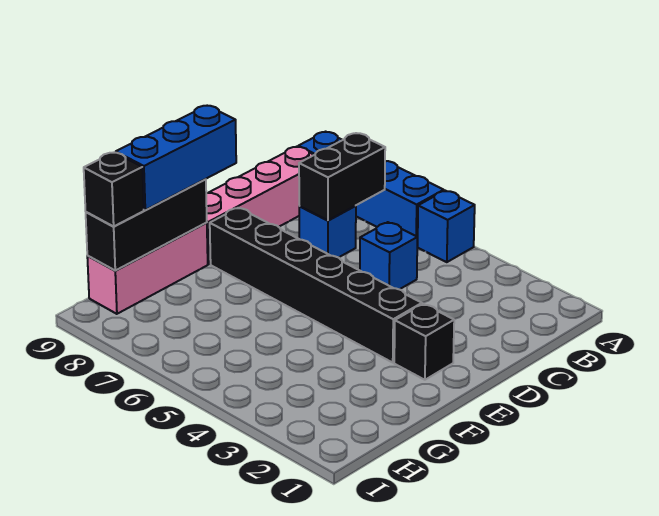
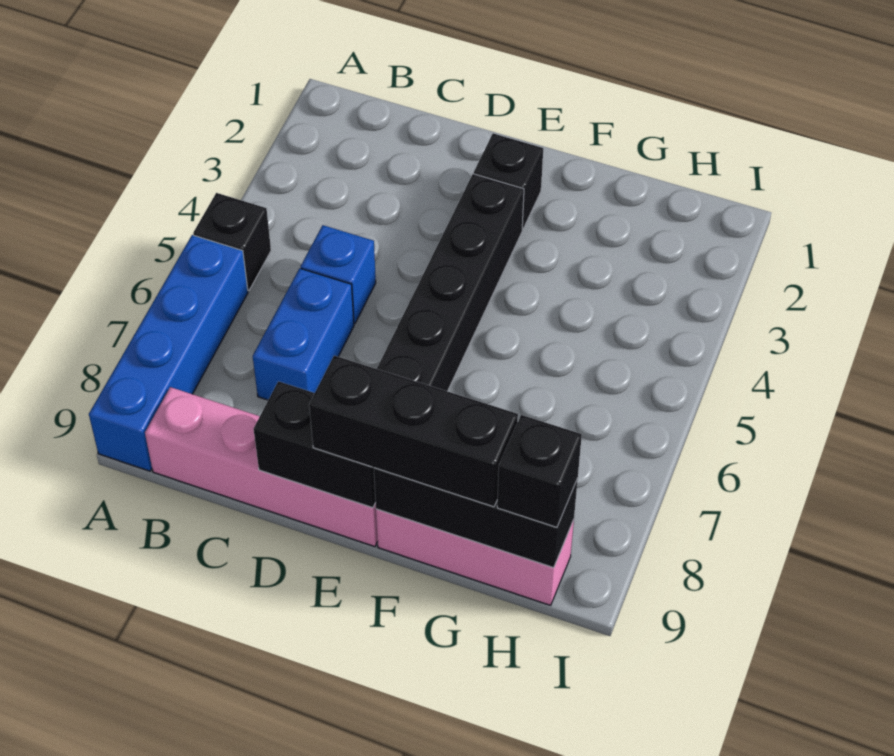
blue brick A5 level 1 -> black brick A5 level 1
black brick B7:C7 level 2 -> black brick D9:E9 level 2
blue brick C7 level 1 -> blue brick C6:C7 level 1
blue brick E9:G9 level 3 -> black brick E9:G9 level 3

